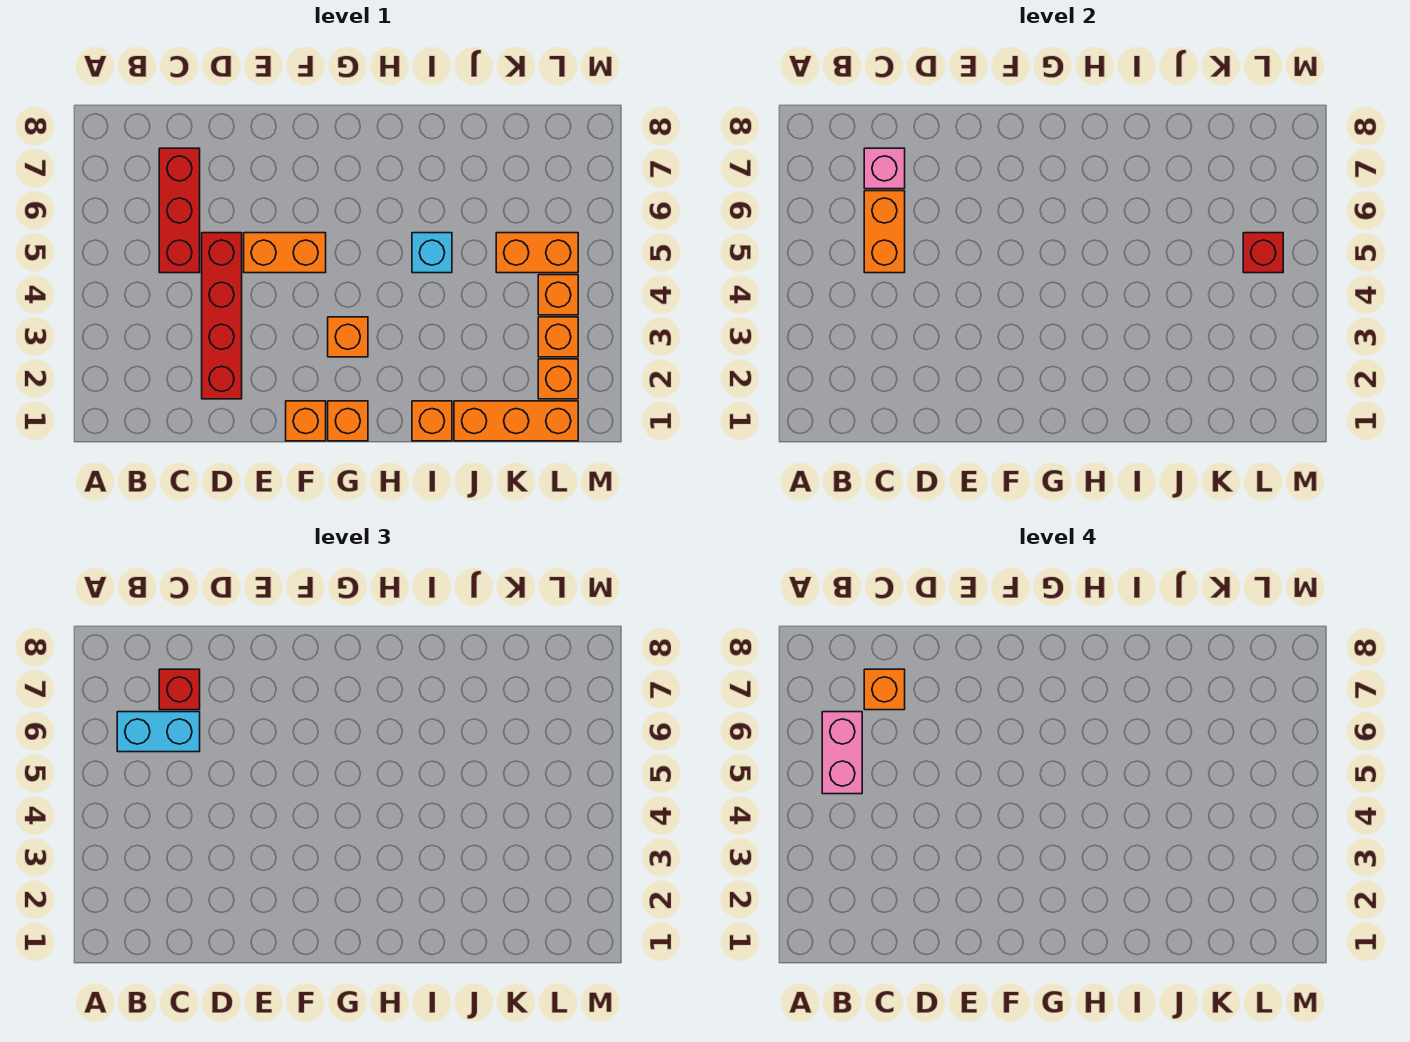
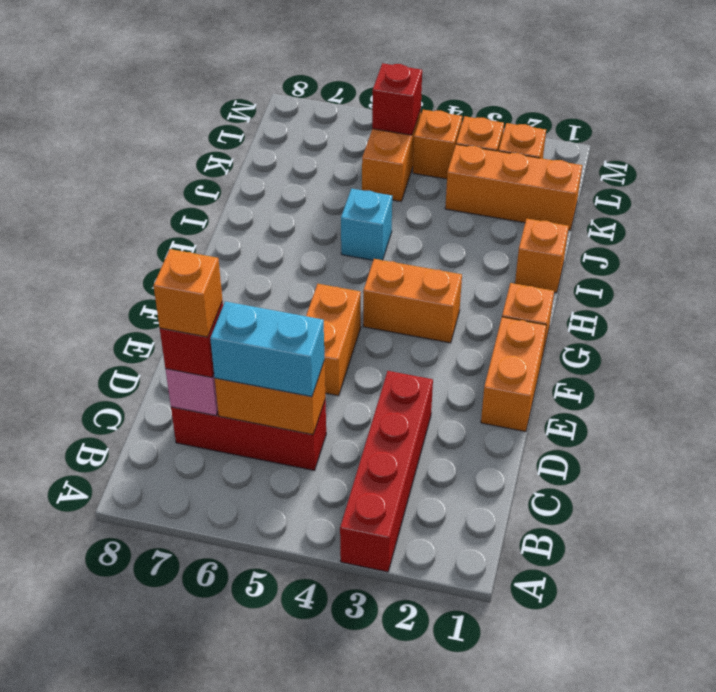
pink brick B5:B6 level 4 -> none
cyan brick B6:C6 level 3 -> cyan brick C5:C6 level 3
red brick D2:D5 level 1 -> red brick A3:D3 level 1
orange brick F1 level 1 -> orange brick E1:F1 level 1
orange brick G3 level 1 -> orange brick G3:G4 level 1
orange brick J1:L1 level 1 -> orange brick K1:K3 level 1

